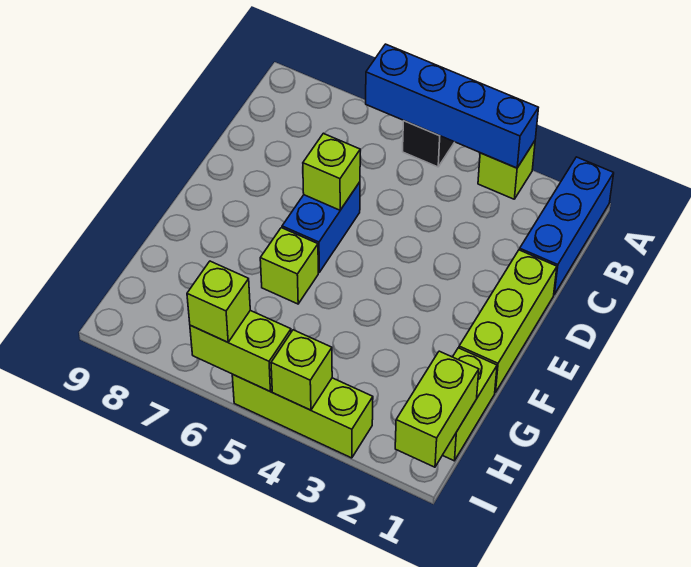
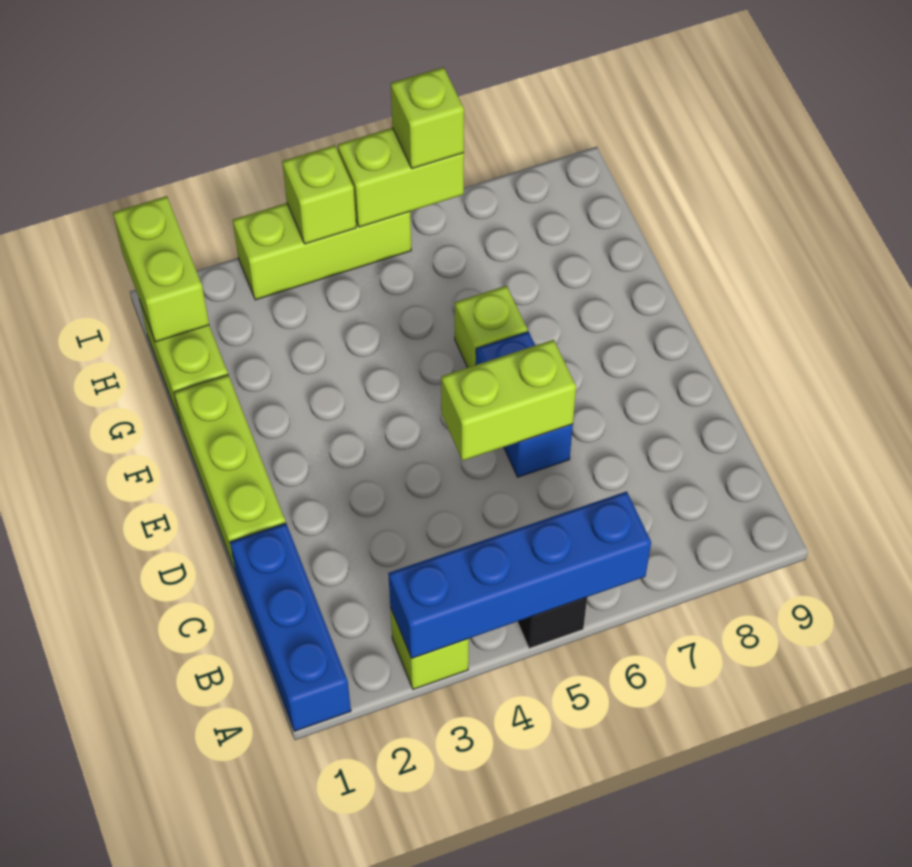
lime brick D6 level 2 -> lime brick D5:D6 level 2

